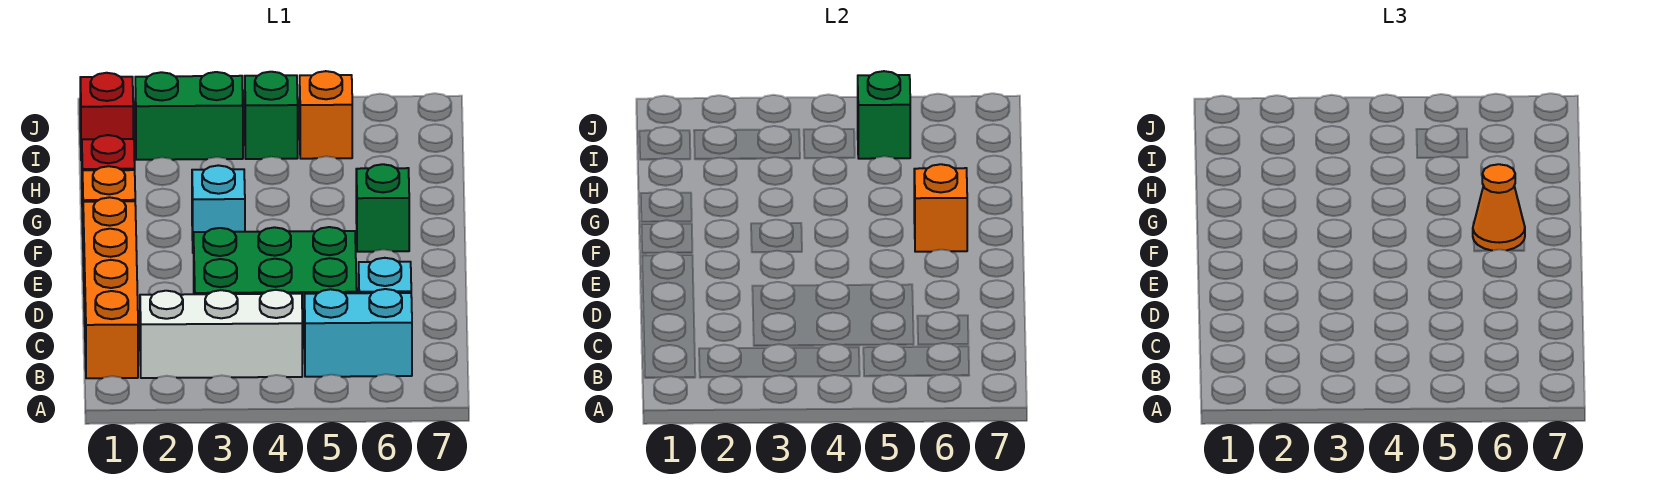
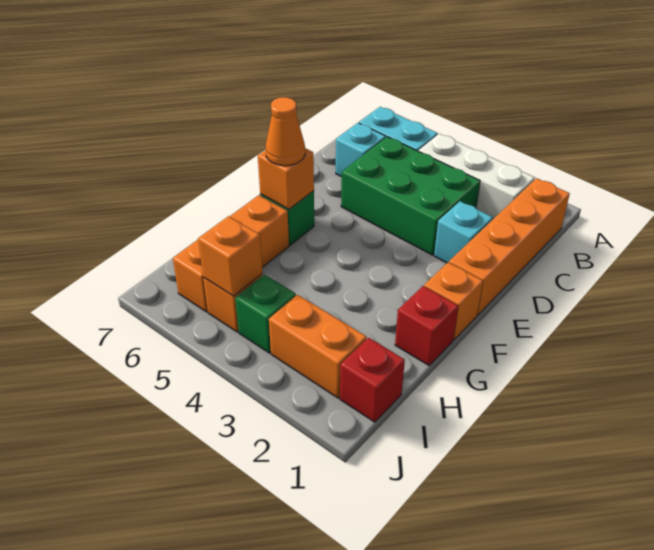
cyan brick F3 level 1 -> cyan brick D2 level 1
none -> orange brick G6:I6 level 1
green brick I2:I3 level 1 -> orange brick I2:I3 level 1
green brick I5 level 2 -> orange brick I5 level 2

